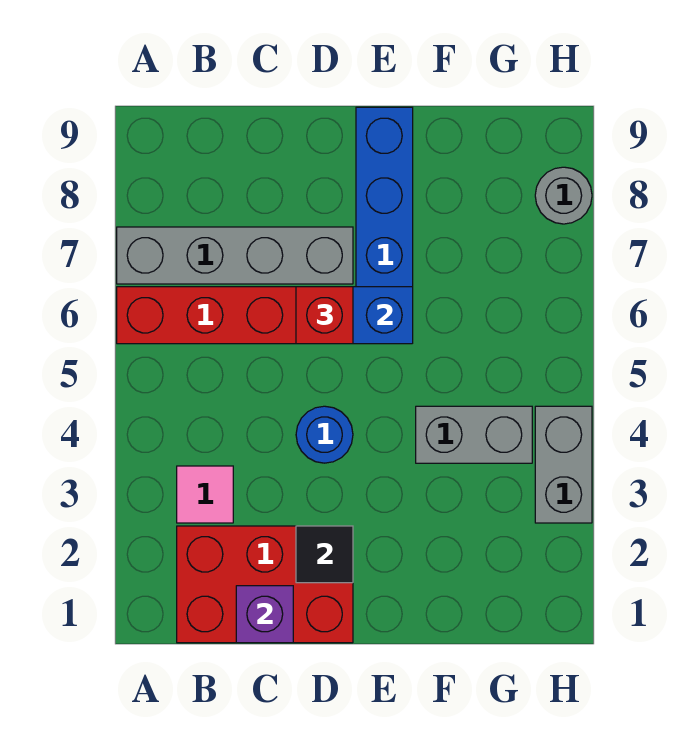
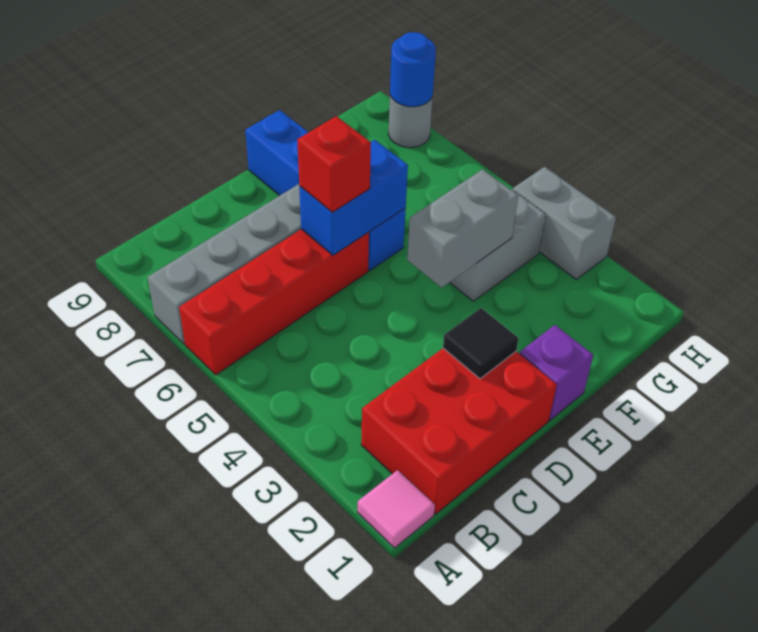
pink tile B3 level 1 -> pink tile A1 level 1
purple brick C1 level 2 -> purple brick E1 level 1
blue round brick D4 level 1 -> blue round brick H8 level 2
none -> grey brick E4:F4 level 2

